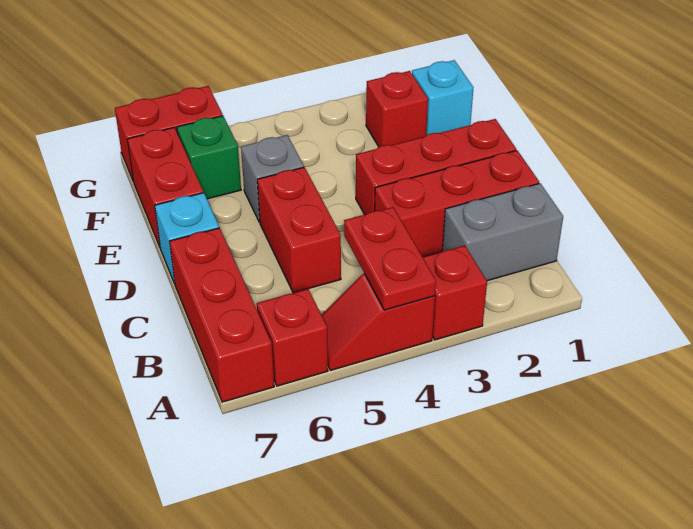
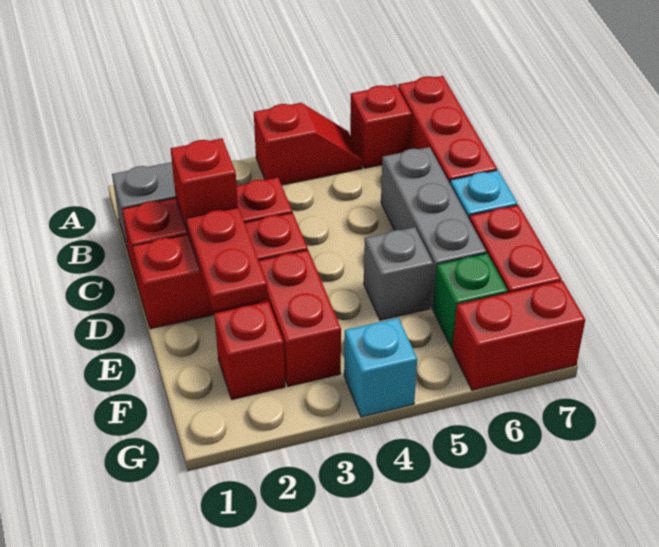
red brick A3 level 1 -> red brick C2 level 2
red plate A4:B4 level 2 -> red plate D2:E2 level 2
red brick C5:D5 level 1 -> red brick E3:F3 level 1
none -> grey brick C6:E6 level 1
cyan brick F1 level 1 -> cyan brick G4 level 1

